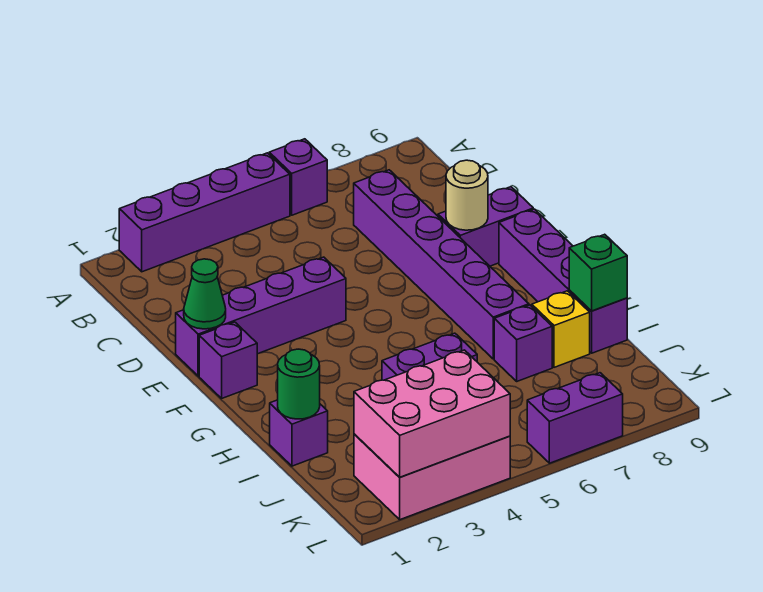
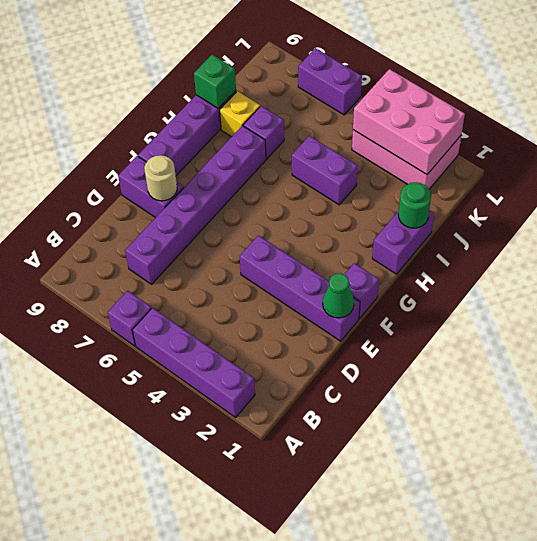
purple brick I1 level 1 -> purple brick H1:I1 level 1

